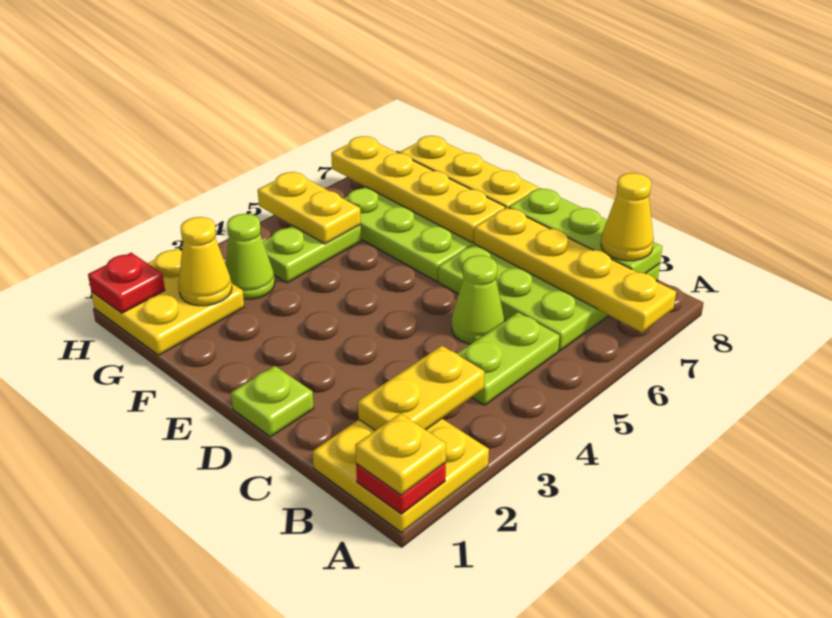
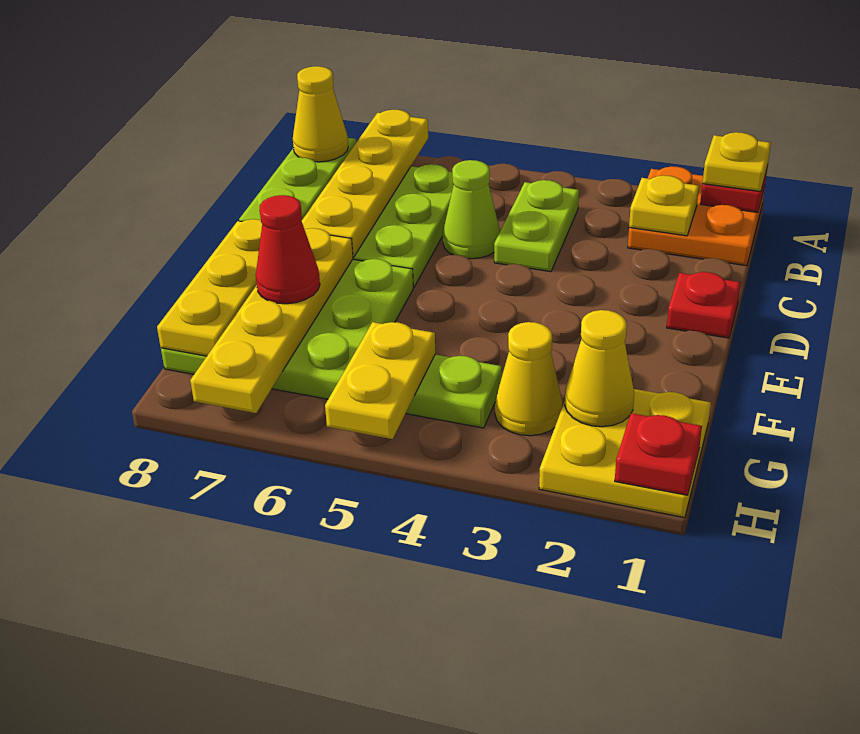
yellow plate A1:B2 level 1 -> orange plate A1:B2 level 1
yellow plate B2:B3 level 2 -> yellow plate B2 level 2
lime plate B4:B5 level 1 -> lime plate B4:C4 level 1
lime plate D1 level 1 -> red plate D1 level 1
none -> red cone F7 level 3
lime cone G3 level 1 -> yellow cone G3 level 1

